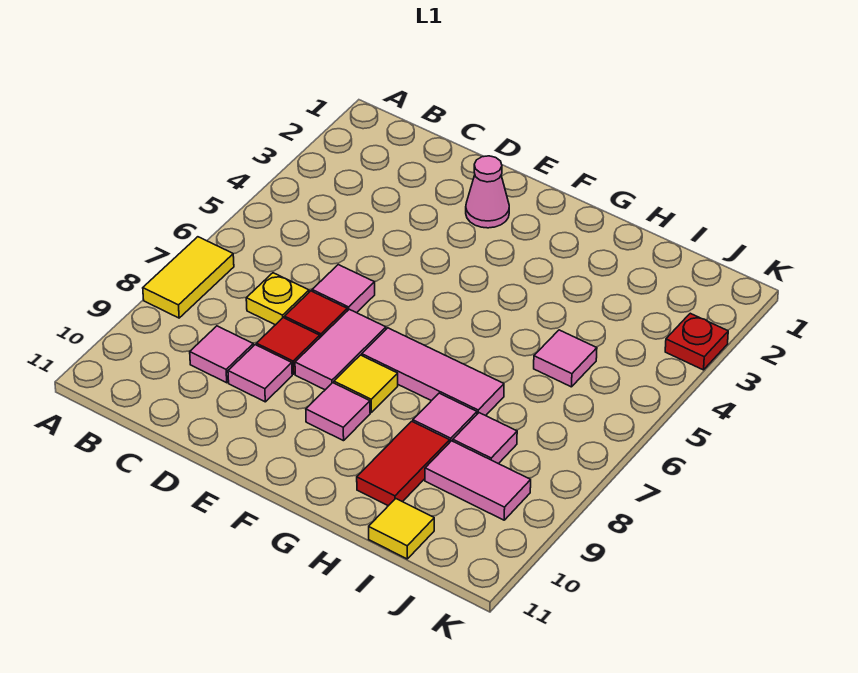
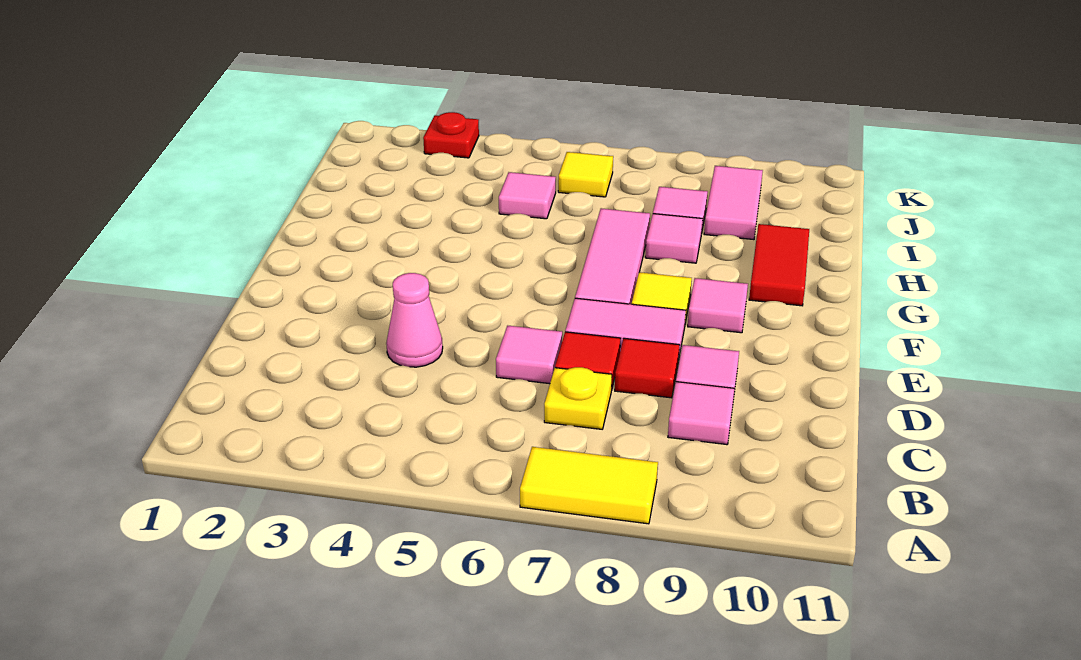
pink cone E2 level 1 -> pink cone D4 level 1
red tile H9:H10 level 1 -> red tile G10:H10 level 1
yellow tile I11 level 1 -> yellow tile J6 level 1

